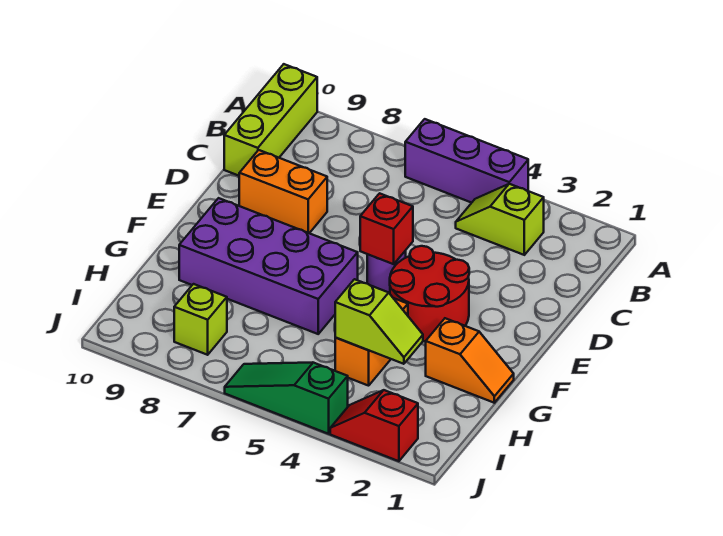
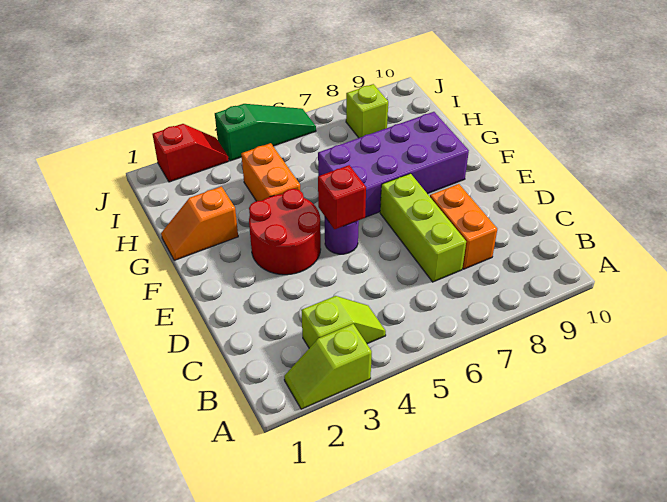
purple brick A4:A6 level 1 -> none
lime brick A10:C10 level 1 -> lime brick C7:E7 level 1
orange brick D8:D9 level 1 -> orange brick C8:D8 level 1
lime slope H3:H4 level 2 top 4 -> lime slope A2:A3 level 1 top 3

